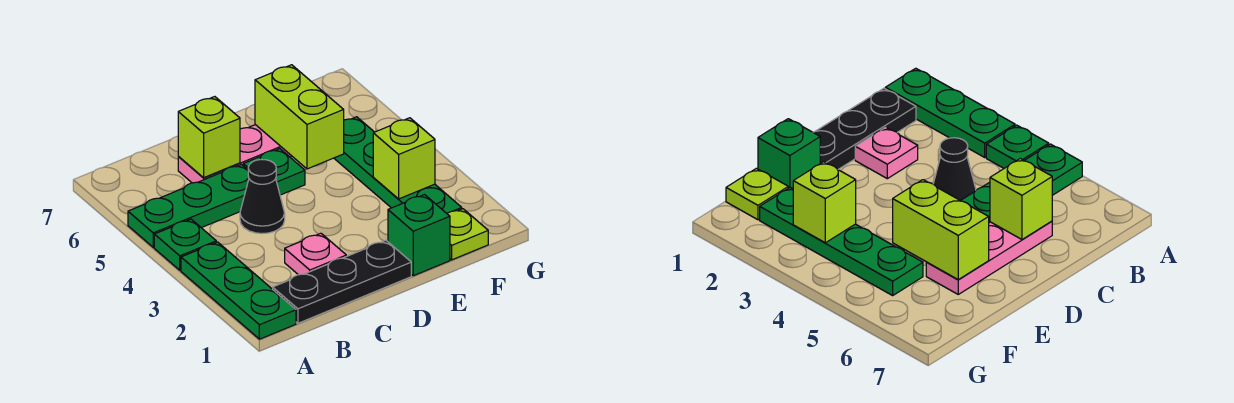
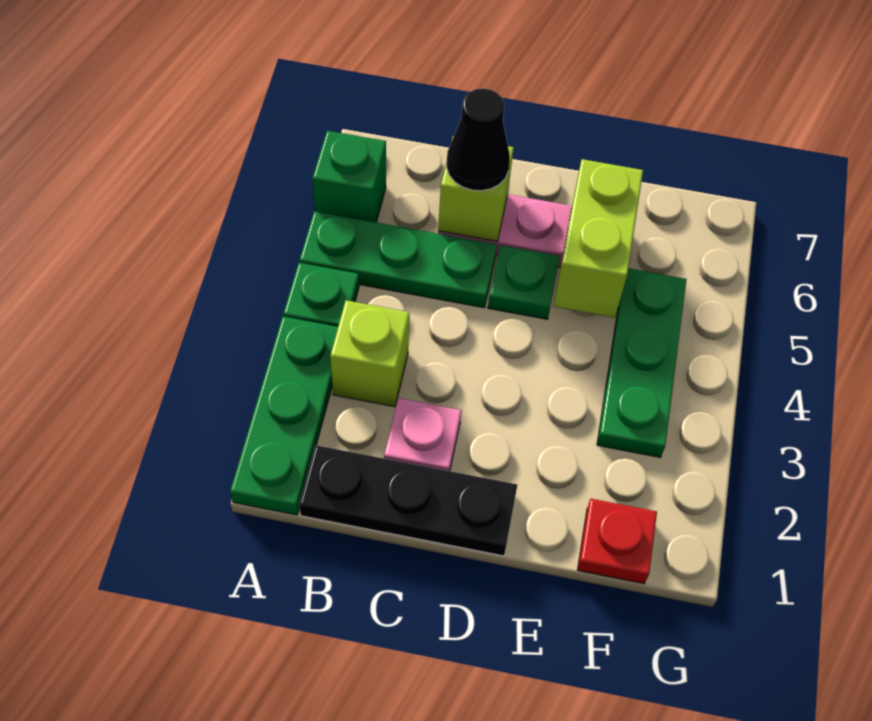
black cone C4 level 1 -> black cone C6 level 3
green brick E1 level 1 -> green brick A6 level 1
lime plate F1 level 1 -> red plate F1 level 1
green plate F2:F5 level 1 -> green plate F3:F5 level 1
lime brick F3 level 2 -> lime brick B3 level 1

